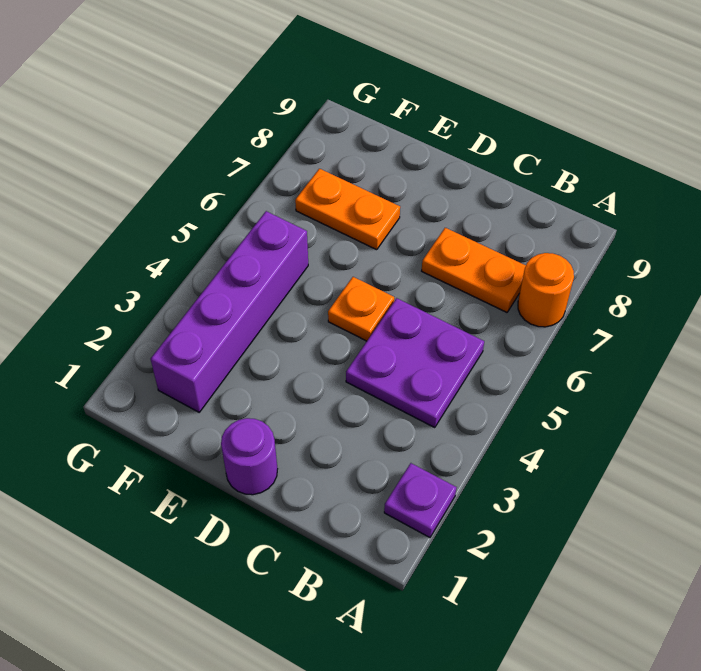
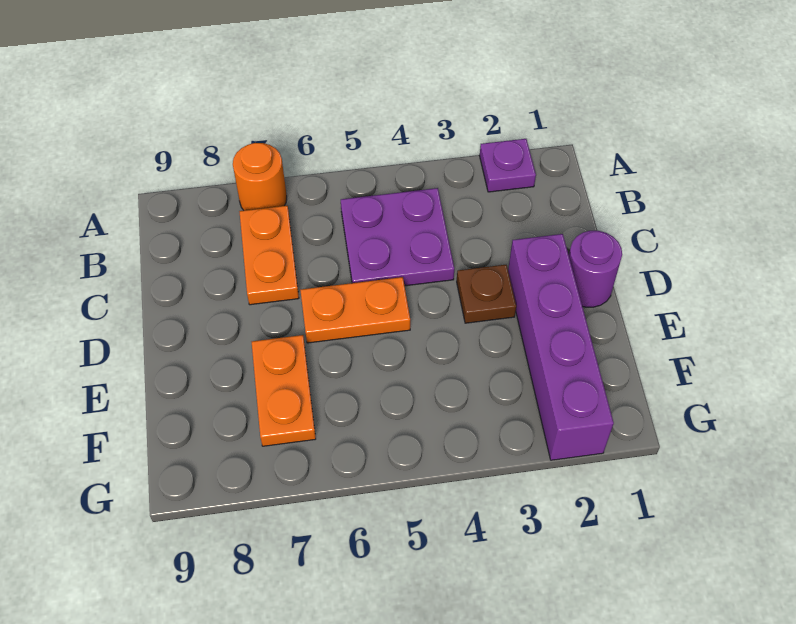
none -> brown plate D3 level 1
orange plate D5 level 1 -> orange plate D5:D6 level 1
purple brick F2:F5 level 1 -> purple brick D2:G2 level 1

